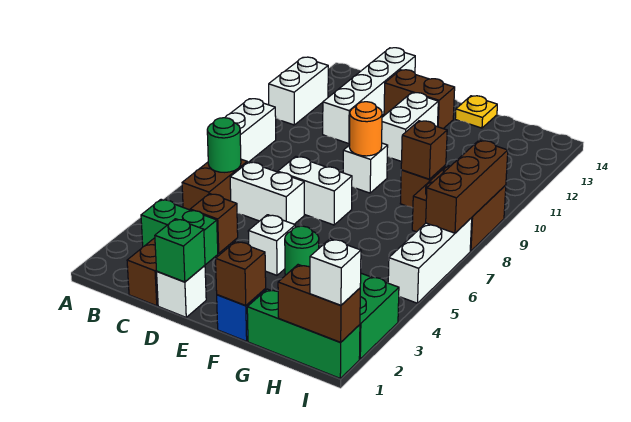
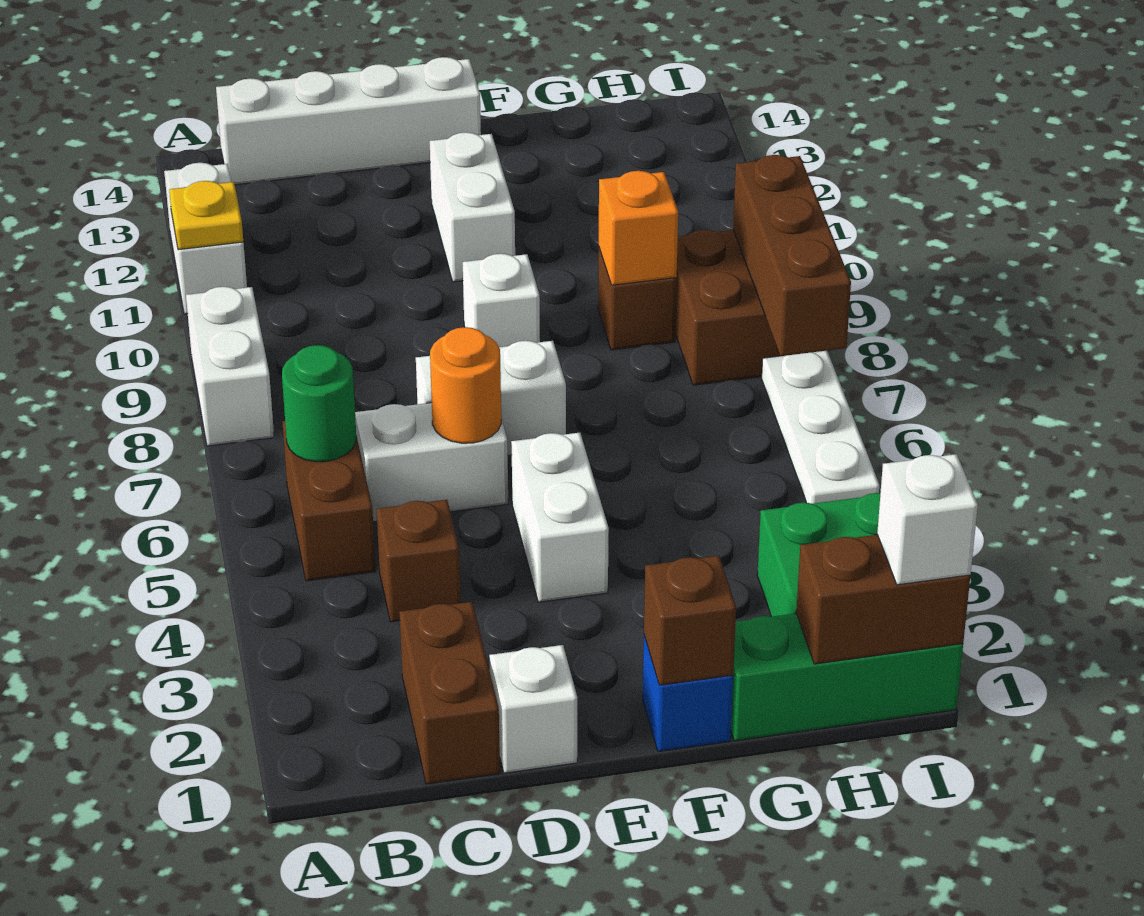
green brick B3:C3 level 1 -> none
white brick C11:C14 level 1 -> white brick B14:E14 level 1
green brick D1 level 2 -> none
brown brick D13:E13 level 1 -> none
white brick E4 level 1 -> white brick E4:E5 level 1
orange round brick E9 level 2 -> orange round brick D6 level 2
green round brick F4 level 1 -> none
yellow plate F14 level 1 -> yellow plate A11 level 2
brown brick G9 level 2 -> orange brick G9 level 2
white brick I5:I7 level 1 -> white plate I5:I7 level 1

